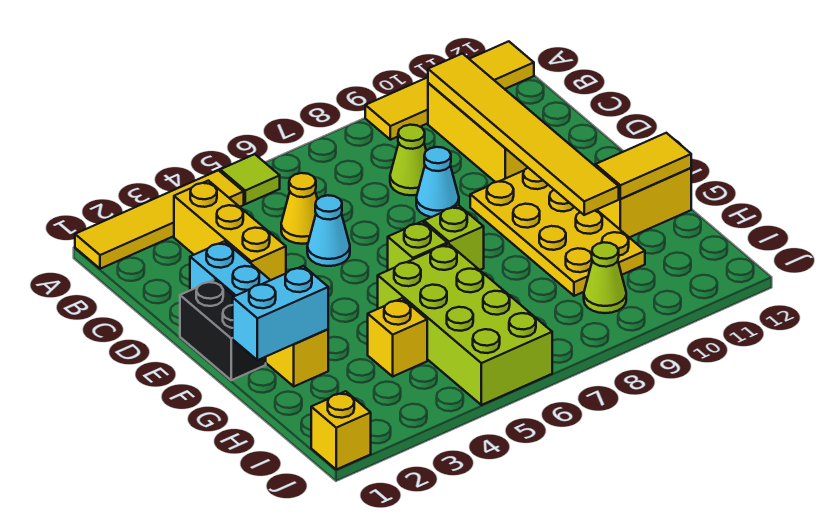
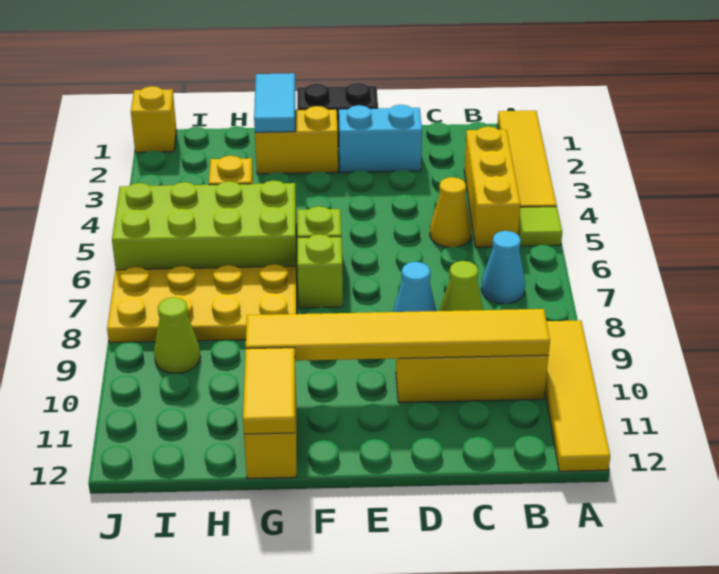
yellow brick B3:D3 level 1 -> yellow brick B3:B5 level 1
cyan cone D5 level 1 -> cyan cone B7 level 1
yellow plate E9:H10 level 1 -> yellow plate G7:J8 level 1
cyan brick G1:G2 level 2 -> cyan tile G1:G2 level 2

